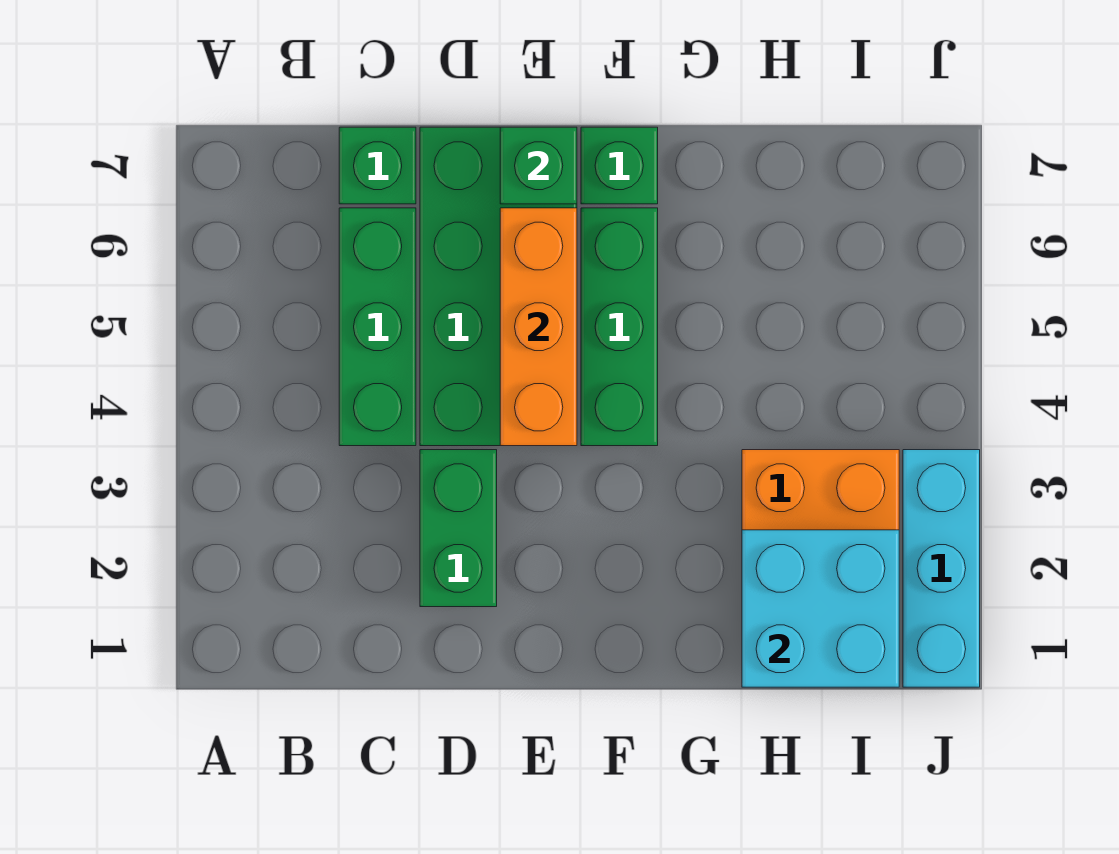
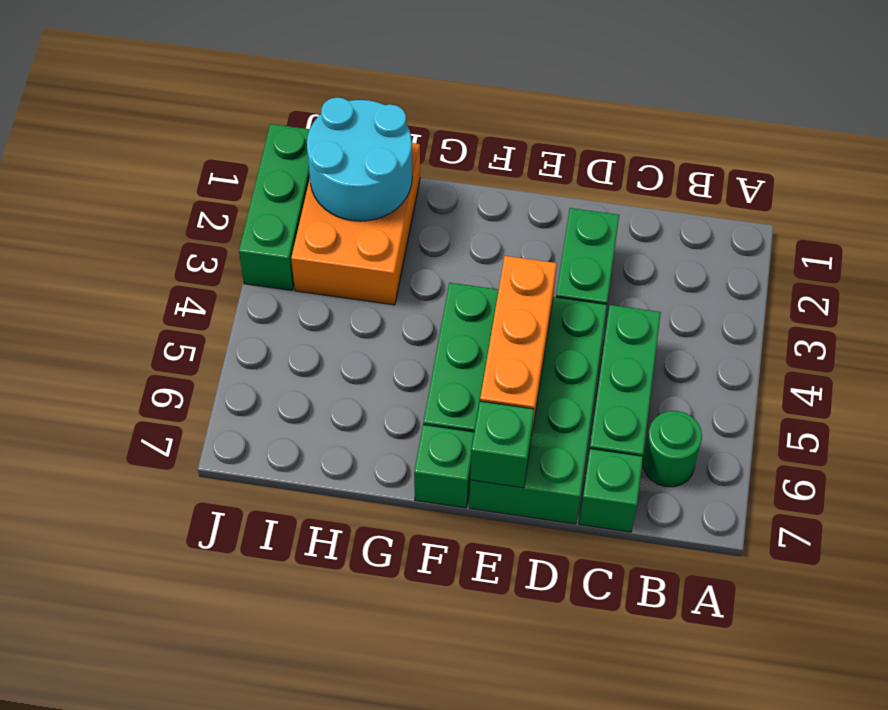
none -> green round brick B6 level 1
cyan brick H1:I2 level 2 -> cyan round brick H1:I2 level 2
cyan brick J1:J3 level 1 -> green brick J1:J3 level 1

